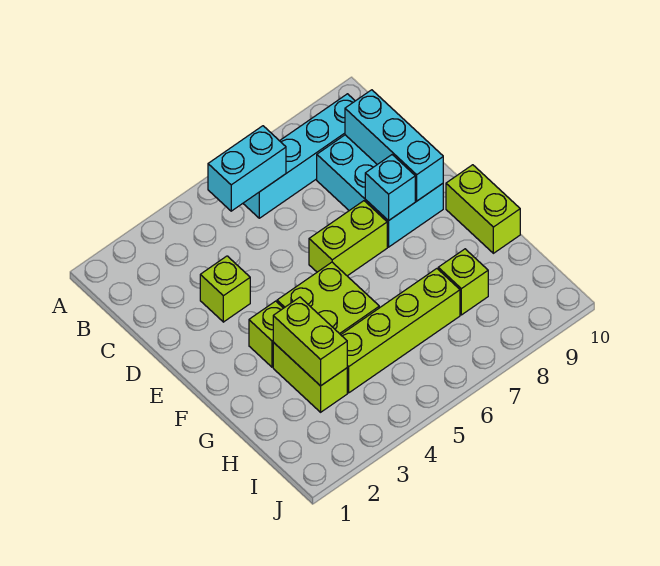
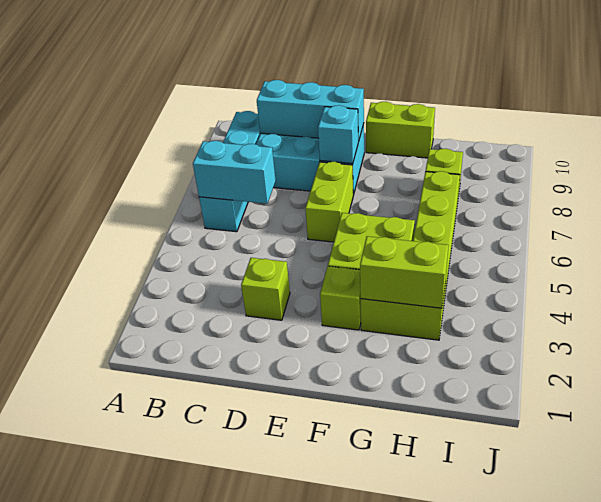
cyan brick B5:B6 level 2 -> cyan brick B6:C6 level 2

